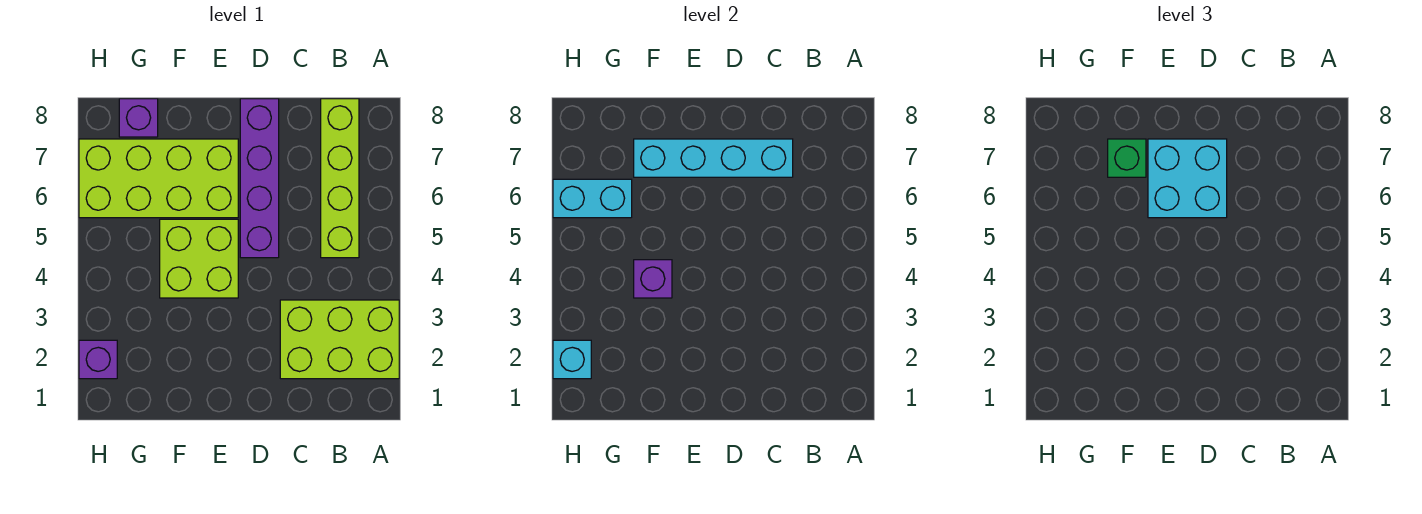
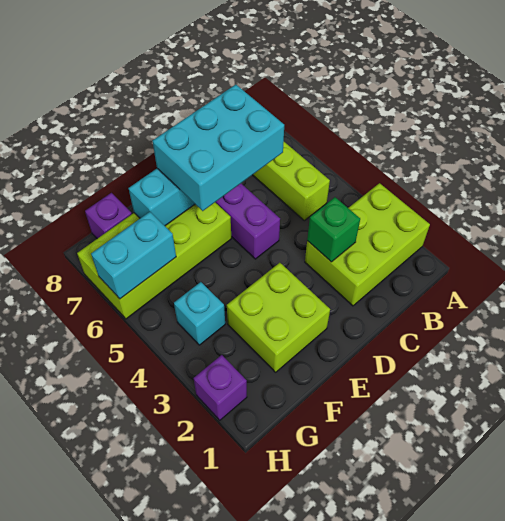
cyan brick D6:E7 level 3 -> cyan brick C6:E7 level 3
lime brick E4:F5 level 1 -> lime brick E2:F3 level 1
purple brick F4 level 2 -> none
green brick F7 level 3 -> green brick C3 level 2
cyan brick H2 level 2 -> cyan brick G4 level 1

